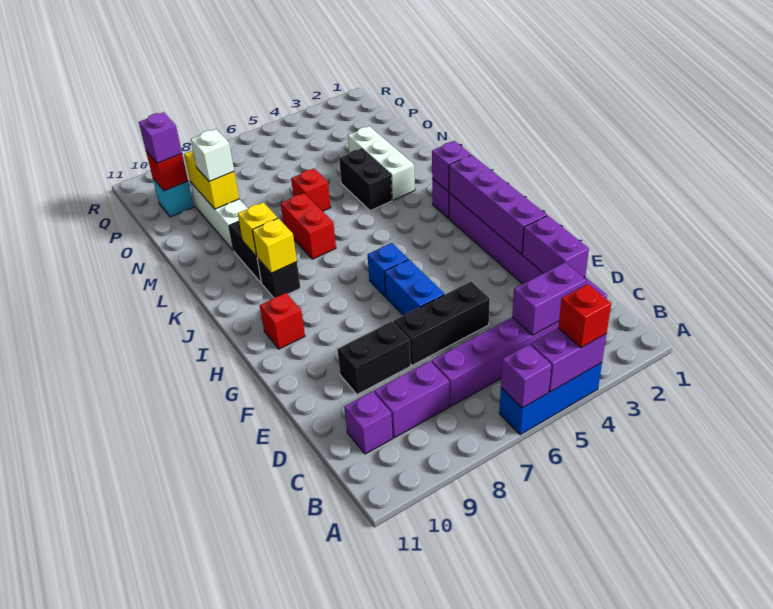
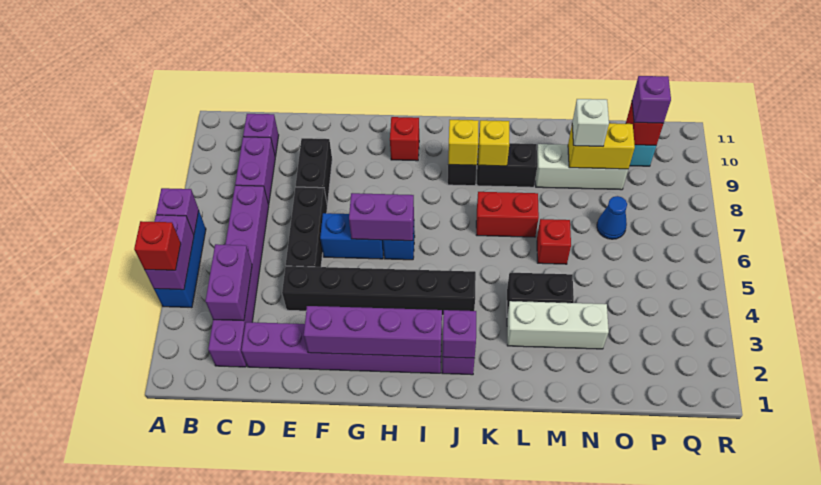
purple brick D2:E2 level 2 -> purple brick G6:H6 level 2
none -> black brick E4:J4 level 1
none -> blue cone O7 level 1

